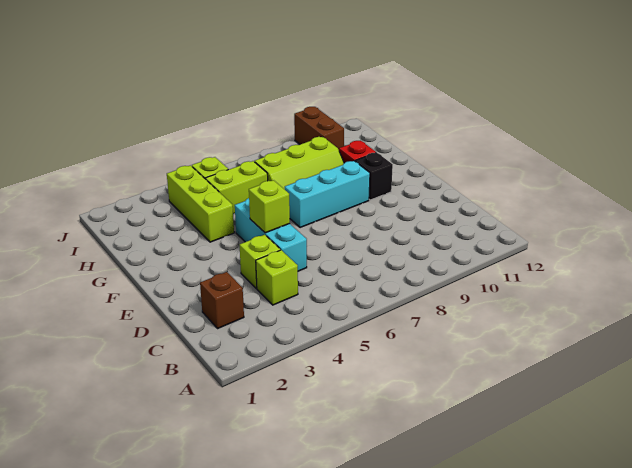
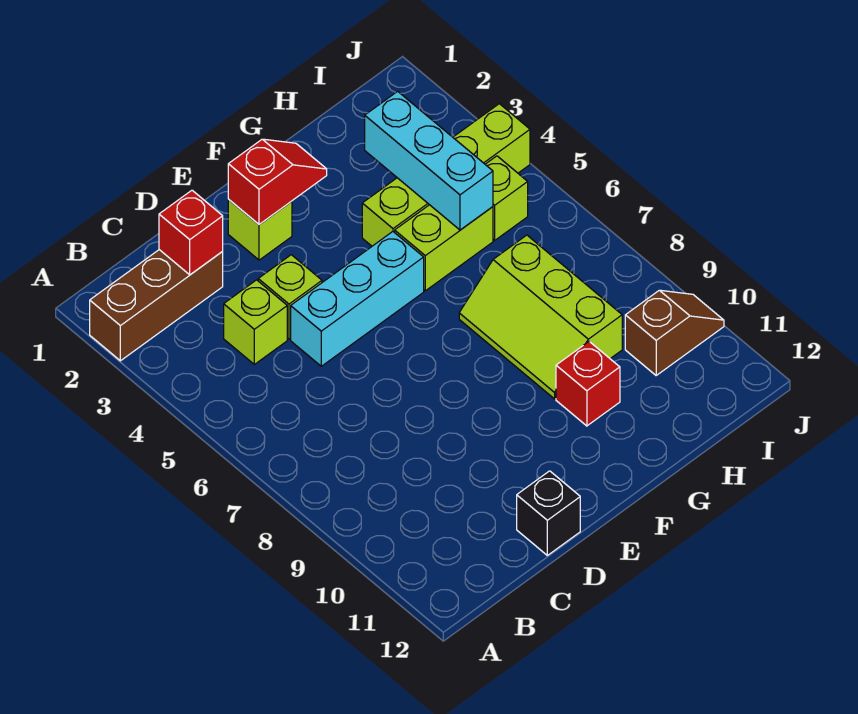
brown brick C2 level 1 -> brown brick A2:C2 level 1
none -> red brick C2 level 2
none -> red slope E2:F2 level 2 top E
lime brick E5 level 2 -> lime brick E2 level 1
cyan brick F7:F9 level 1 -> cyan brick H3:H5 level 2
black brick F10 level 1 -> black brick D12 level 1
lime brick G4:I4 level 1 -> lime brick G4:J4 level 1
lime brick H5:H6 level 1 -> lime brick G5:H5 level 1
brown brick I10:J10 level 1 -> brown slope I10:J10 level 1 top I

